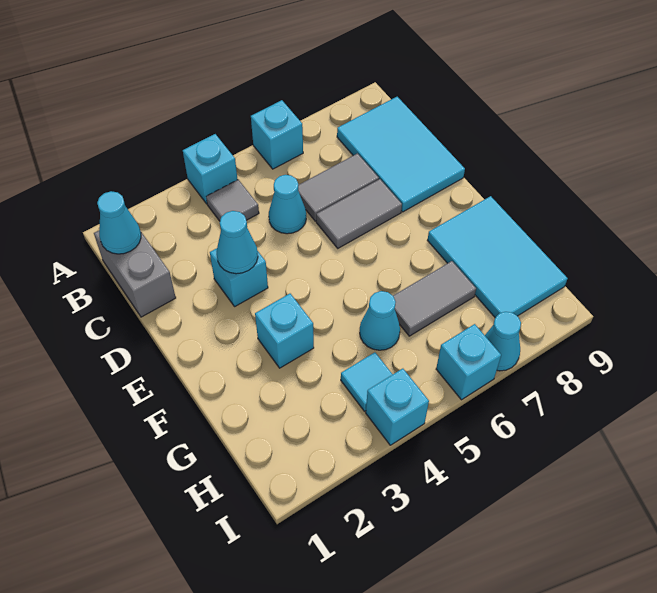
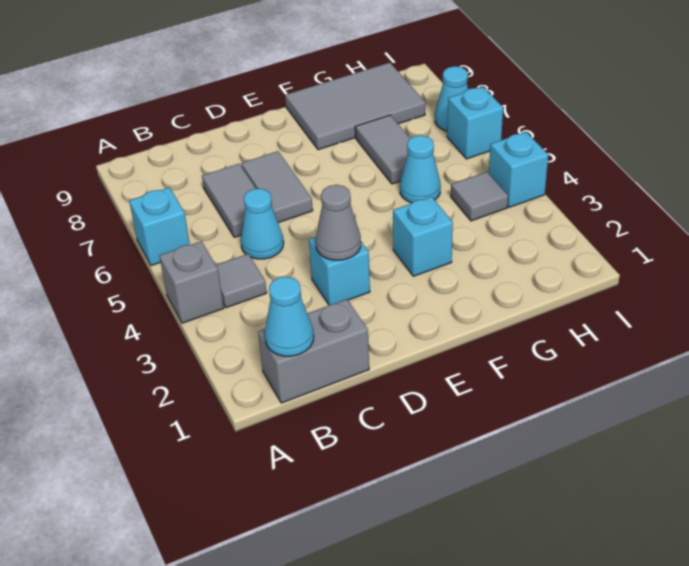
cyan brick A4 level 1 -> grey brick A4 level 1
cyan tile B8:D9 level 1 -> none
cyan cone D3 level 2 -> grey cone D3 level 2
cyan tile F8:H9 level 1 -> grey tile F8:H9 level 1
cyan tile H4 level 1 -> grey tile H4 level 1

